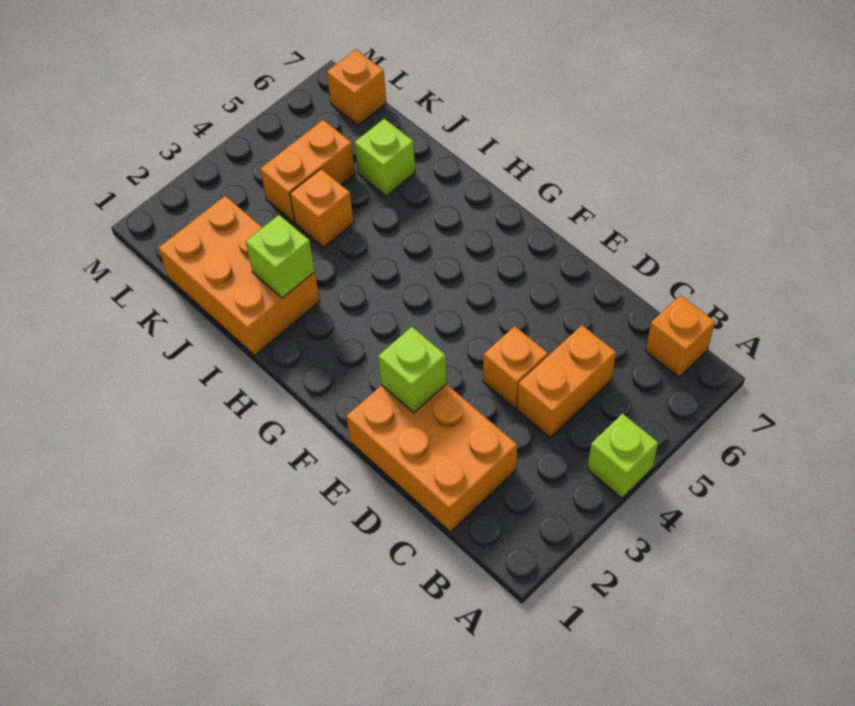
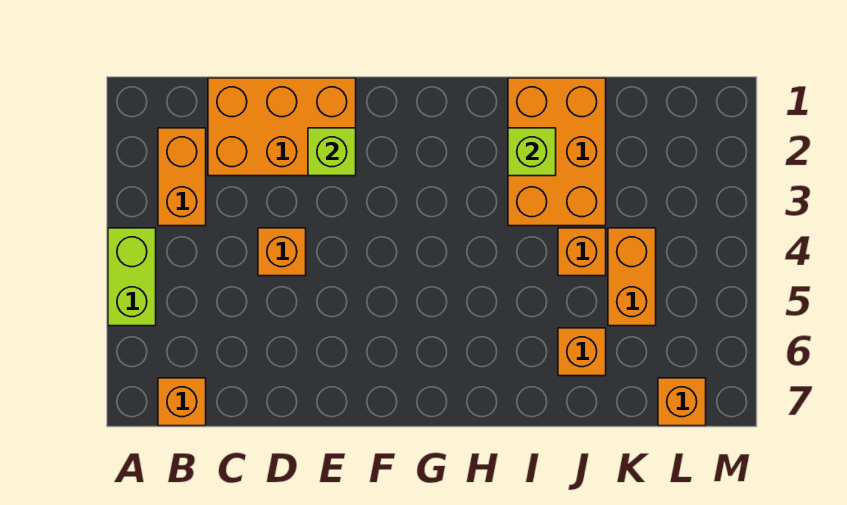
lime brick A4 level 1 -> lime brick A4:A5 level 1
orange brick C4:C5 level 1 -> orange brick B2:B3 level 1
orange brick I1:K2 level 1 -> orange brick I1:J3 level 1
lime brick J6 level 1 -> orange brick J6 level 1

